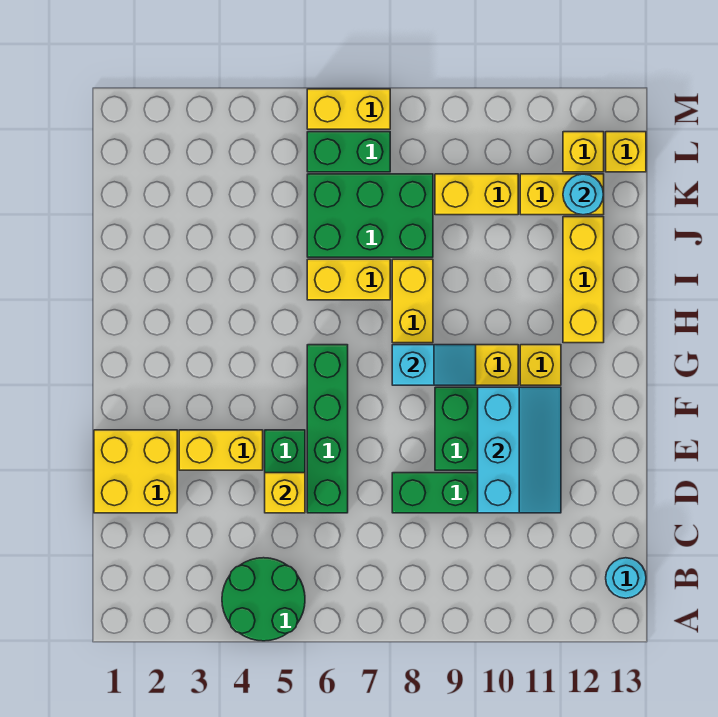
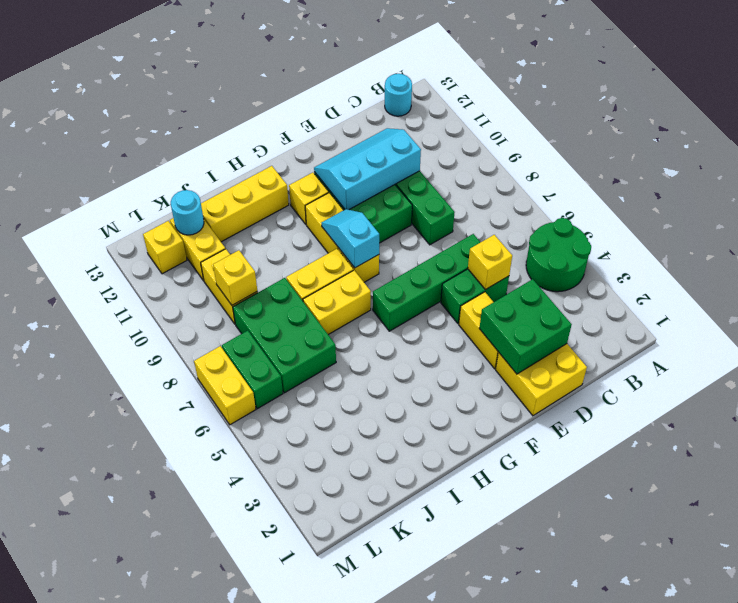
none -> green brick D2:E3 level 2
yellow brick I6:I7 level 1 -> yellow brick H7:I7 level 1
yellow brick L13 level 1 -> yellow brick K9 level 2

